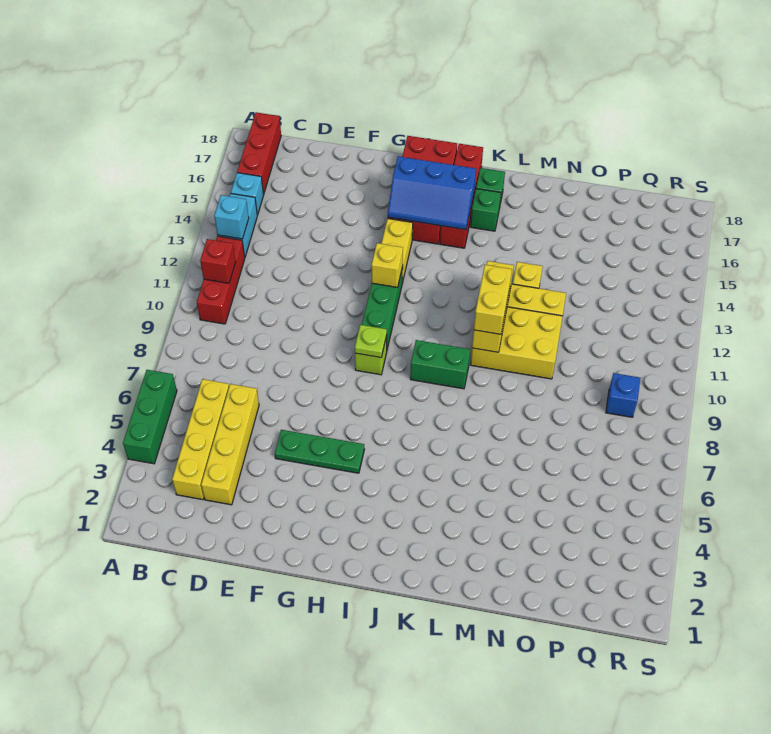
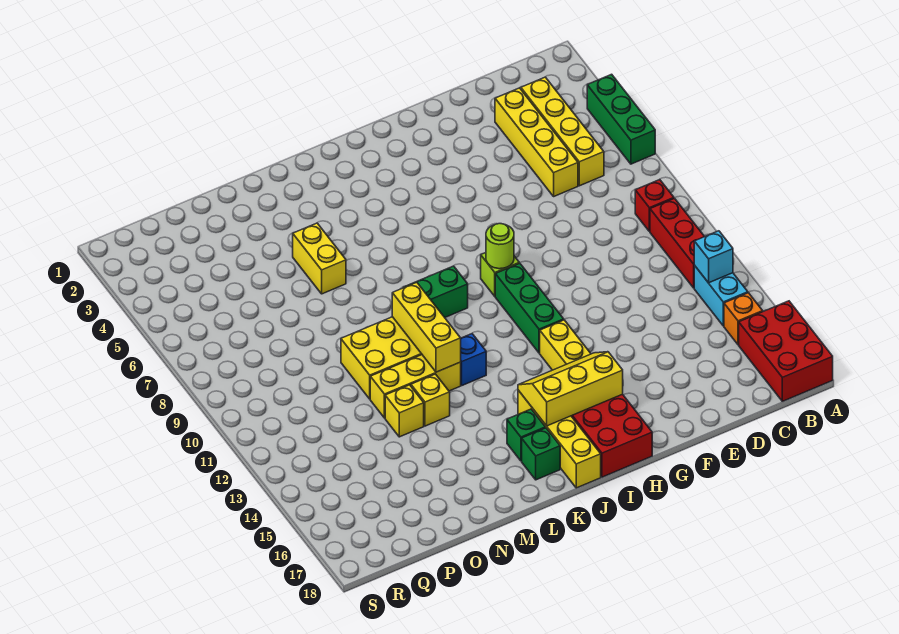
red brick B11 level 2 -> red brick B9 level 1
cyan brick B15 level 1 -> orange brick B15 level 1
red brick B16:B18 level 1 -> red brick A16:B18 level 1
green plate F5:H5 level 1 -> none
lime plate H9 level 2 -> lime round brick H9 level 2
yellow brick H12 level 2 -> yellow brick N13 level 1
blue slope H15:J16 level 2 top 16 -> yellow slope H15:J16 level 2 top 16
red brick J15:J18 level 1 -> yellow brick J15:J18 level 1
yellow brick L10:L11 level 3 -> yellow brick M5:M6 level 1
blue brick Q9 level 1 -> blue brick K12 level 1

